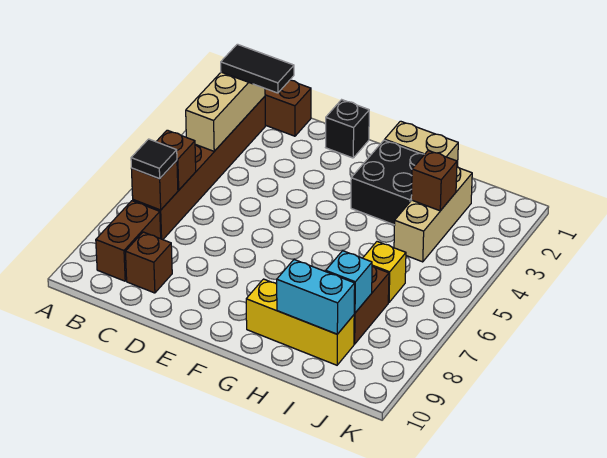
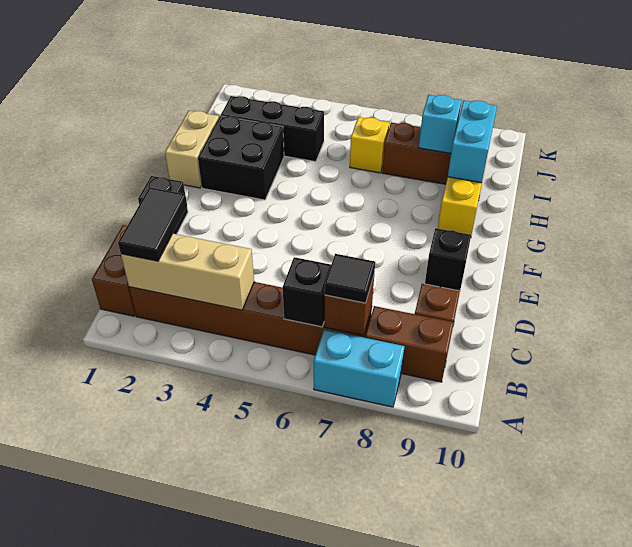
none -> cyan brick A7:A8 level 1
brown brick B6 level 2 -> black brick B6 level 2
none -> black brick E9 level 1
tan brick I2:I4 level 1 -> black brick I2:I4 level 1
brown brick I3 level 2 -> none

